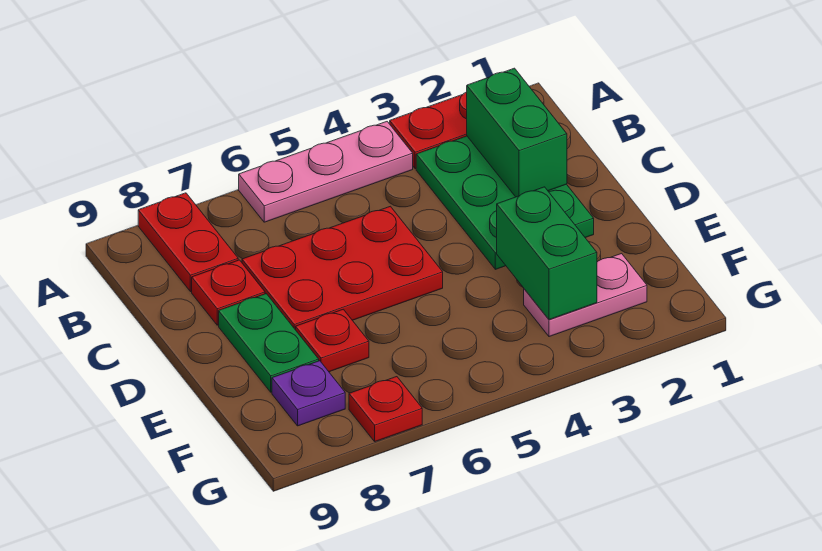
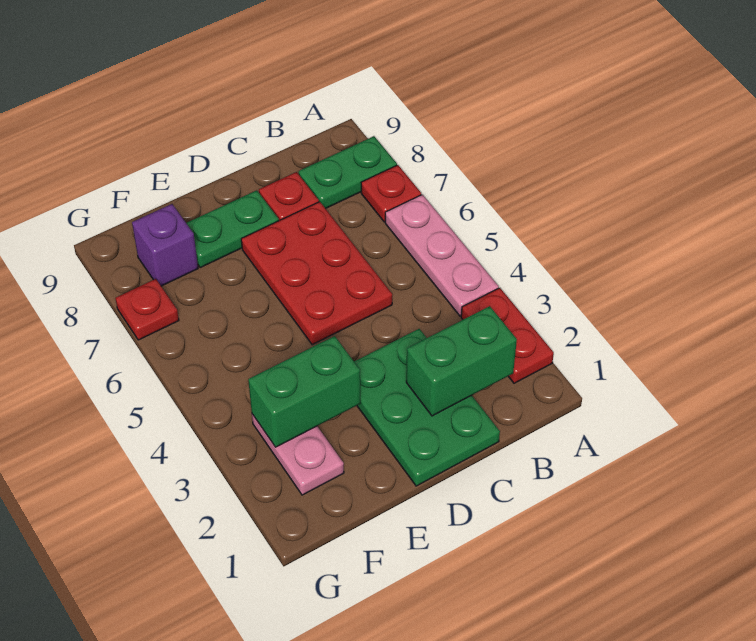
red plate A8:B8 level 1 -> green plate A8:B8 level 1
green plate B2:D3 level 1 -> green plate C1:D3 level 1
red plate E7 level 1 -> red plate A7 level 1
purple plate F8 level 1 -> purple brick F8 level 1

